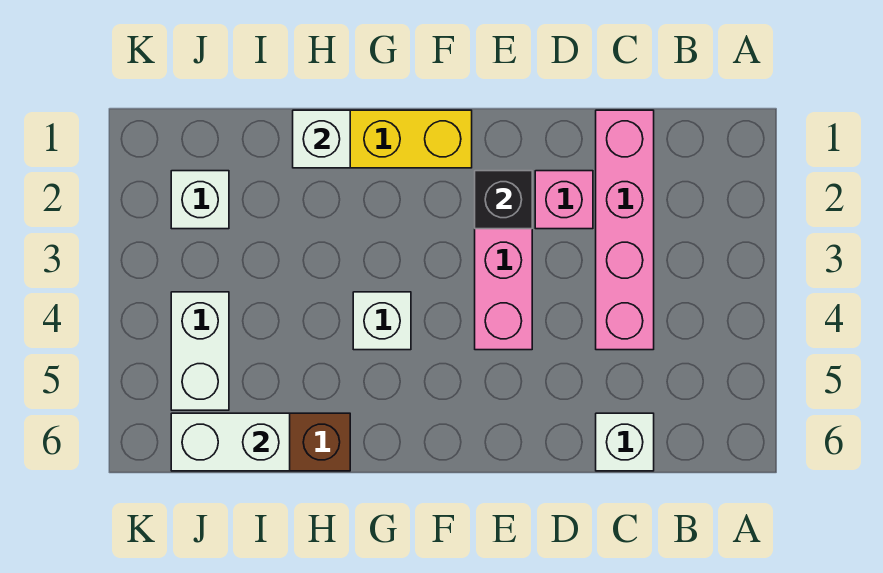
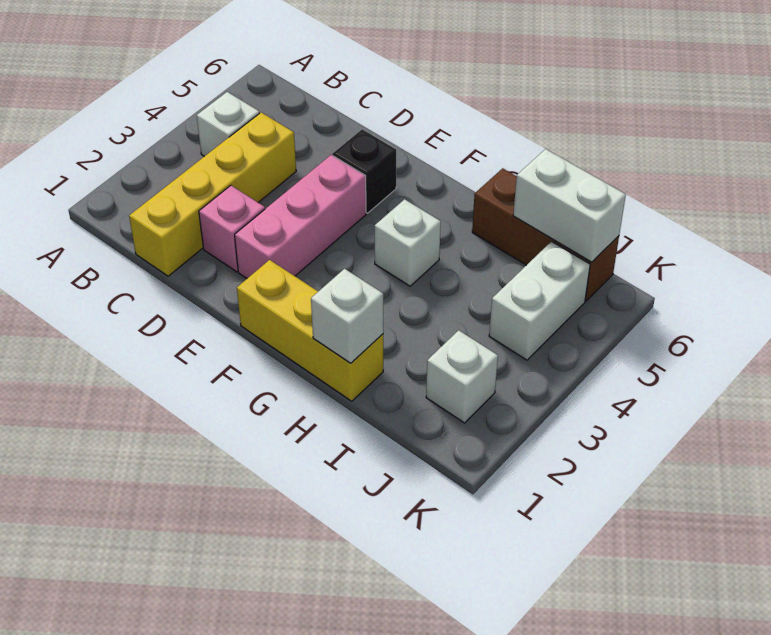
pink brick C1:C4 level 1 -> yellow brick C1:C4 level 1
white brick C6 level 1 -> white brick B4 level 1
black brick E2 level 2 -> black brick E5 level 1

